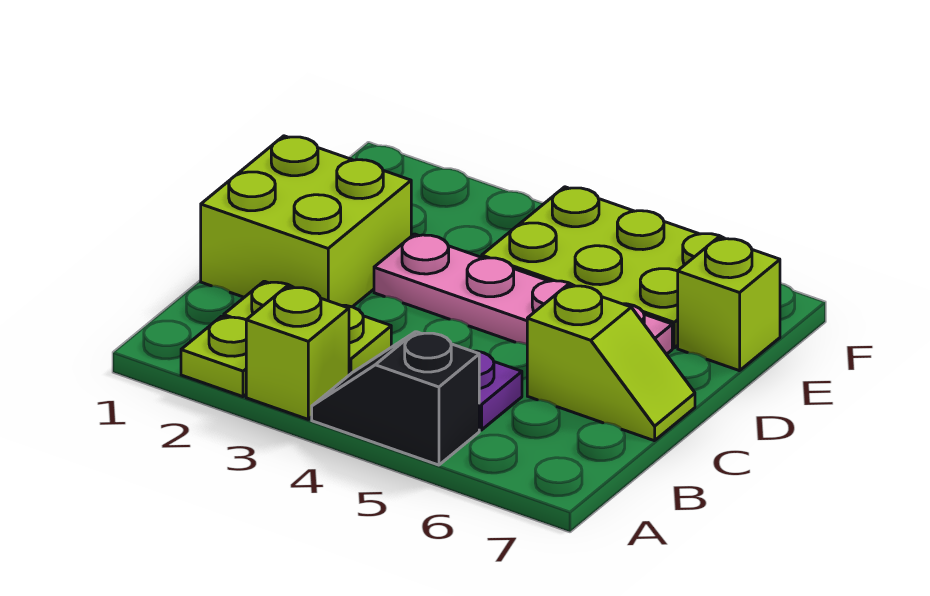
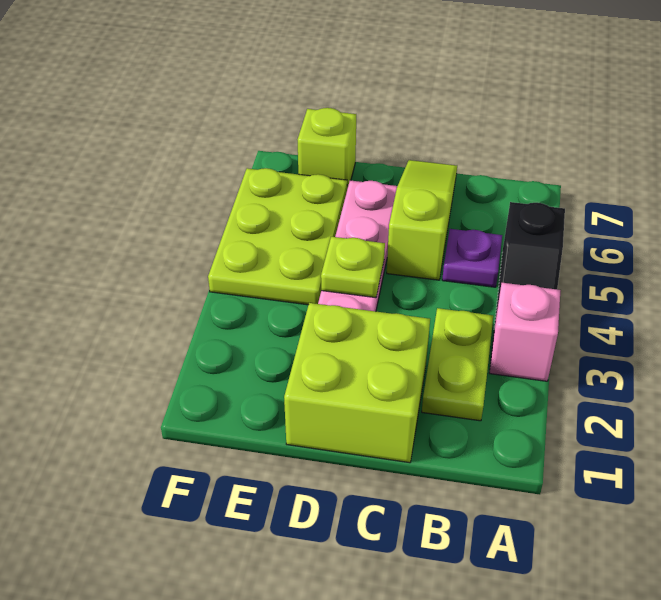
lime plate A2 level 1 -> lime plate D4 level 2
lime brick A3 level 1 -> pink brick A3 level 1
lime slope C6:C7 level 1 top 6 -> lime slope C5:C7 level 1 top 5

